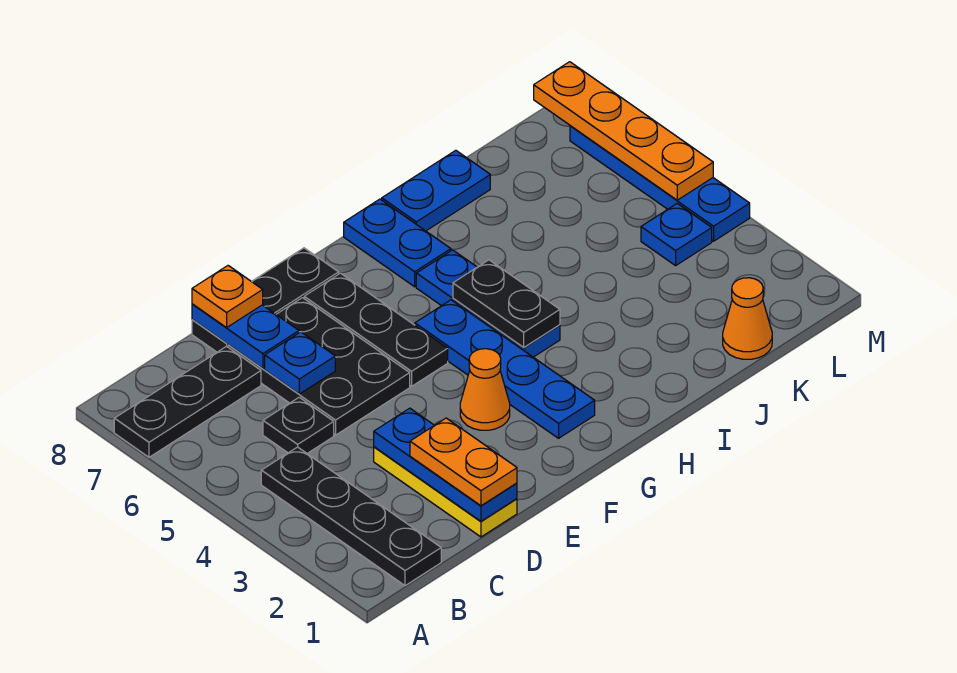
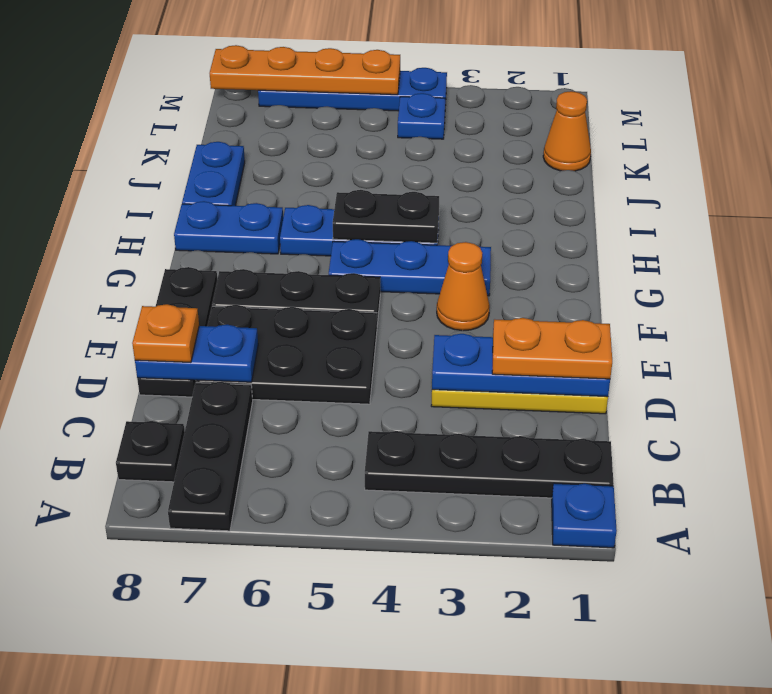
black plate C5 level 1 -> black plate B8 level 1
blue plate D6 level 2 -> blue plate A1 level 1
blue plate G2:G5 level 1 -> blue plate G3:G5 level 1

